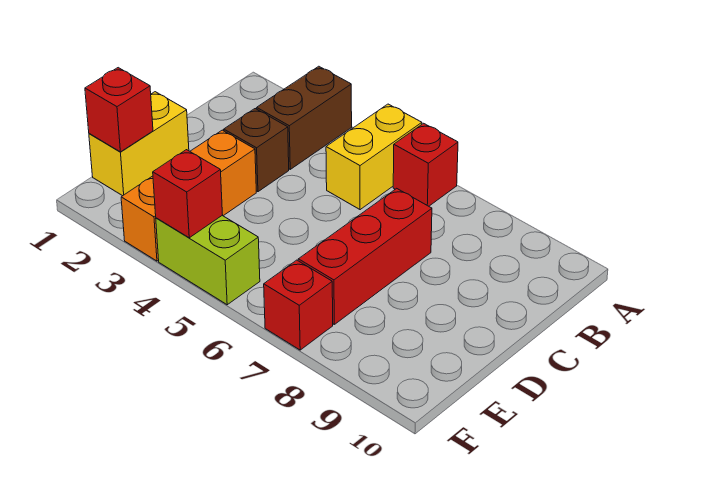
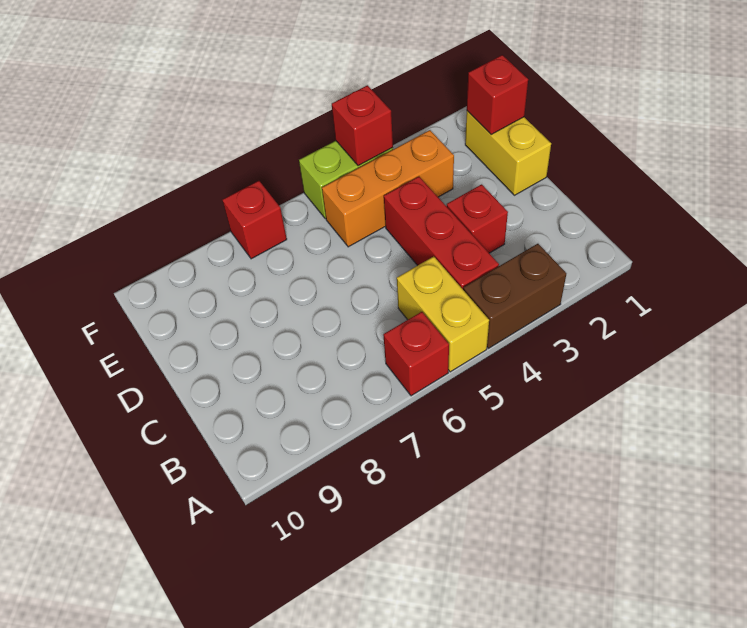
brown brick A3:B3 level 1 -> brown brick A3:A4 level 1
brown brick C3 level 1 -> red brick C3 level 1
red brick C7:E7 level 1 -> red brick B4:D4 level 1
orange brick D3:F3 level 1 -> orange brick E3:E5 level 1

